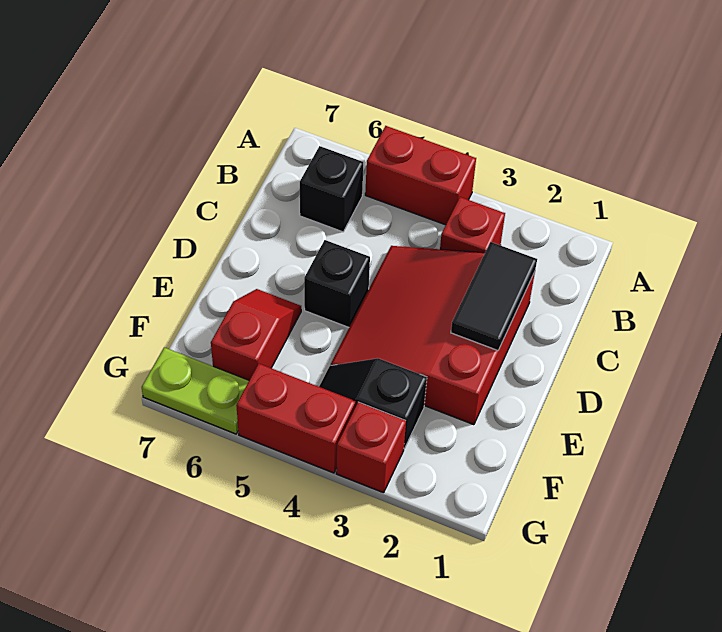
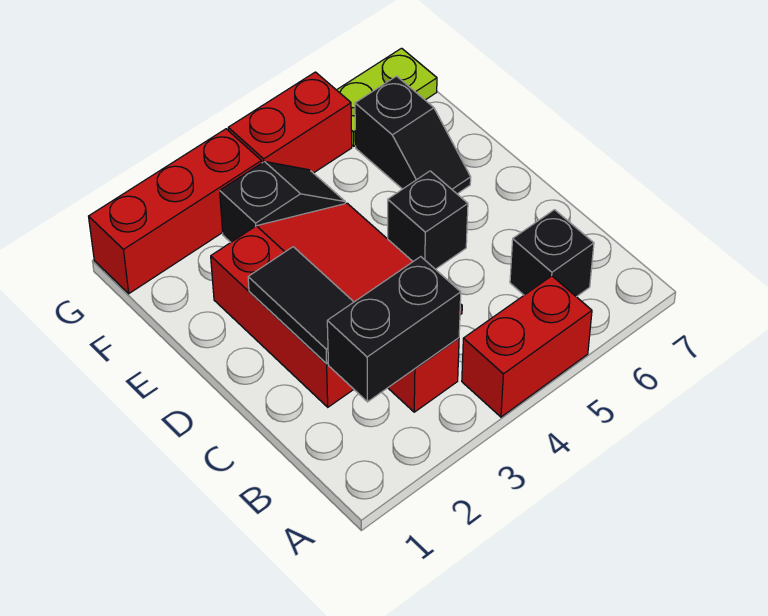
none -> black brick B2:B3 level 2
red slope E6:F6 level 1 top F -> black slope E6:F6 level 1 top F
red brick G3 level 1 -> red brick G1:G3 level 1

